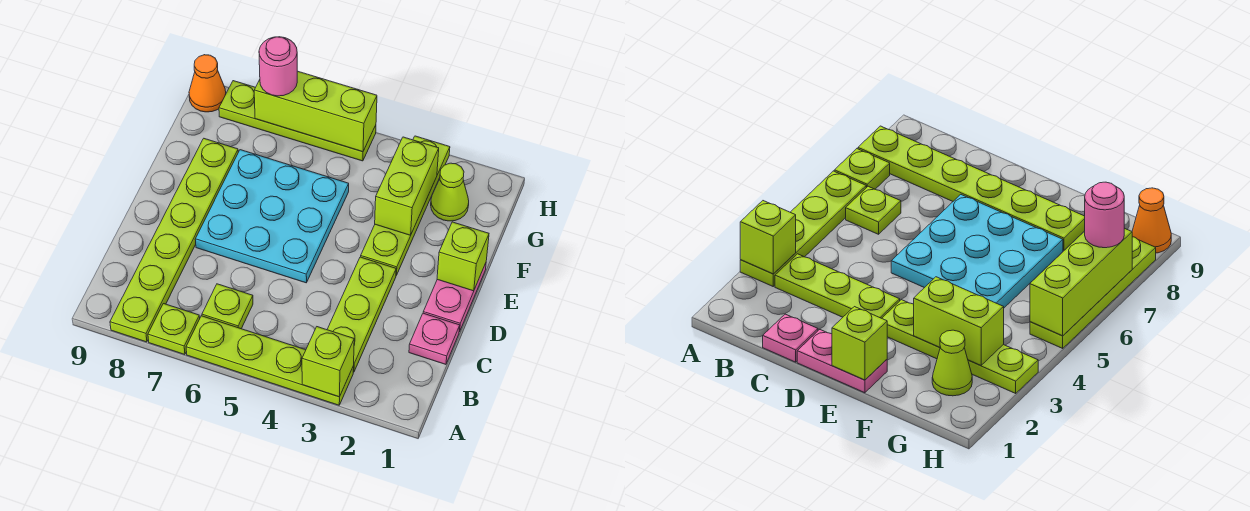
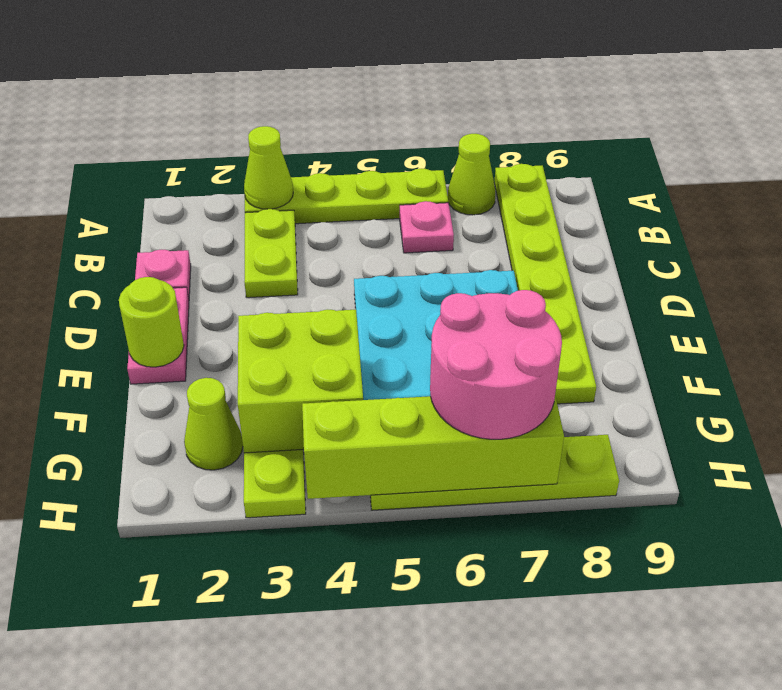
lime brick A3 level 2 -> lime cone A3 level 2
lime plate A7 level 1 -> lime cone A7 level 1
lime plate B3:D3 level 1 -> lime plate B3:C3 level 1
lime plate B6 level 1 -> pink plate B6 level 1
lime brick E1 level 2 -> lime round brick E1 level 2
lime brick F3:G3 level 2 -> lime brick F3:G4 level 2
lime brick H5:H7 level 2 -> lime brick H4:H7 level 2
pink round brick H7 level 3 -> pink round brick G6:H7 level 3
orange cone H9 level 1 -> none

